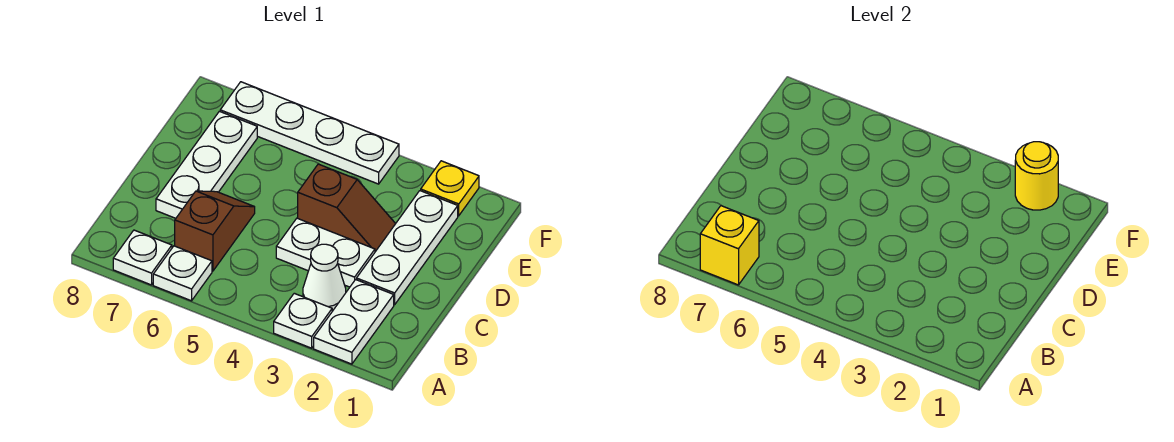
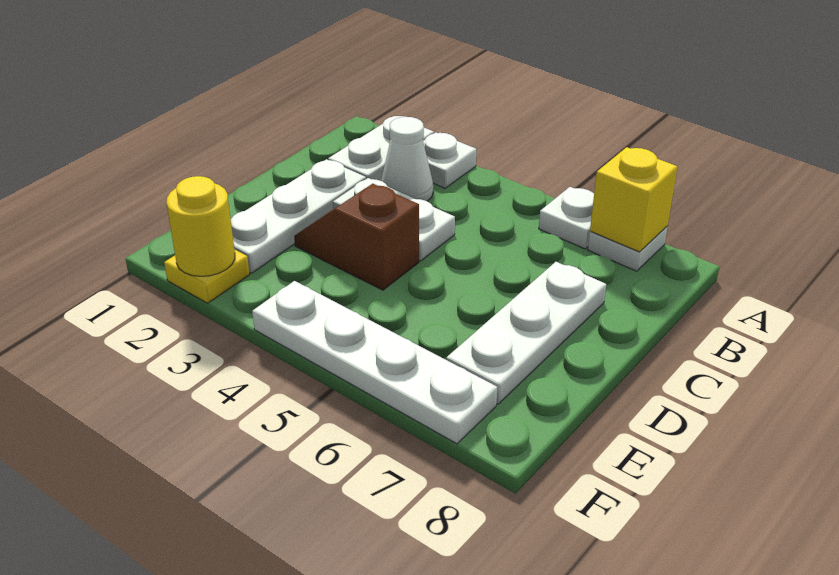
brown slope B6:C6 level 1 top B -> none

